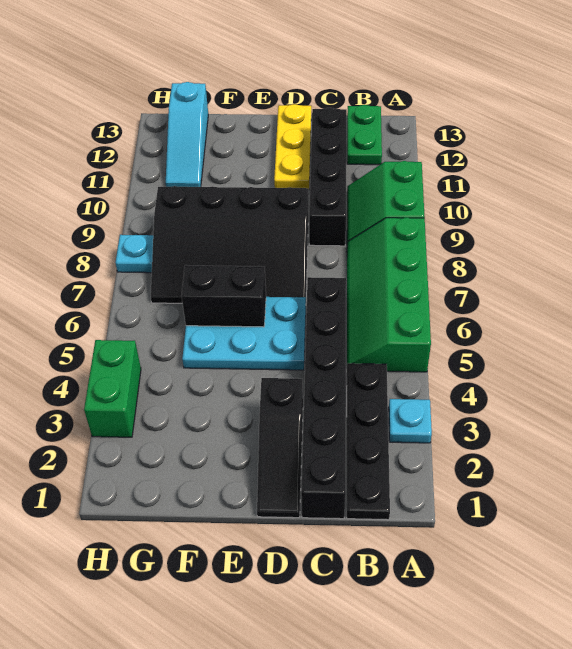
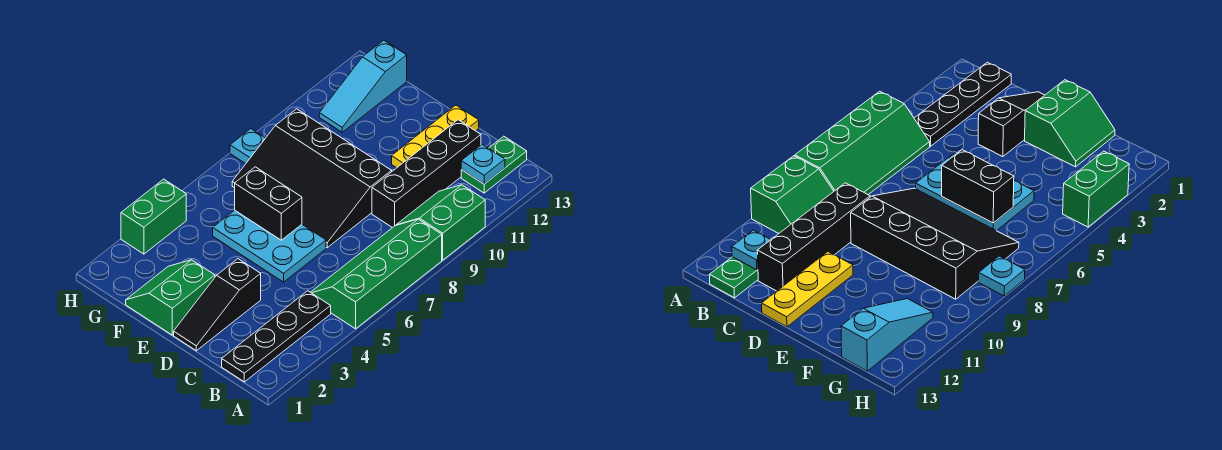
cyan plate A3 level 1 -> cyan plate B12 level 2
black brick C1:C6 level 1 -> none
none -> green slope E1:F2 level 1 top E

